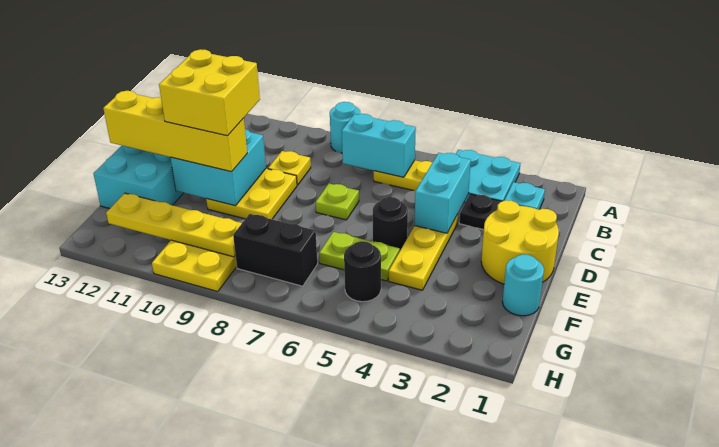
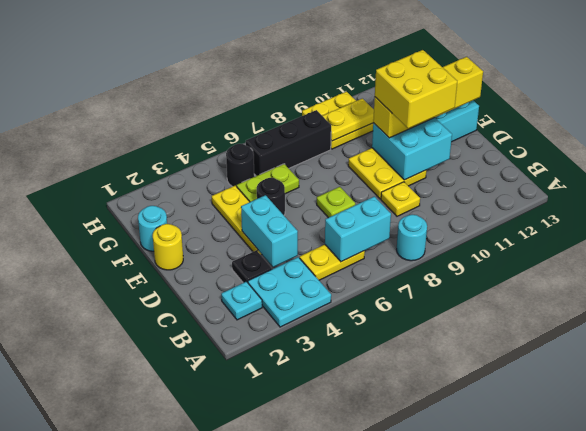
yellow round brick D1:E2 level 1 -> yellow round brick E1 level 1
black brick G7:G8 level 1 -> black brick G6:G8 level 1
yellow plate G9:G12 level 2 -> yellow plate G9:G10 level 2

